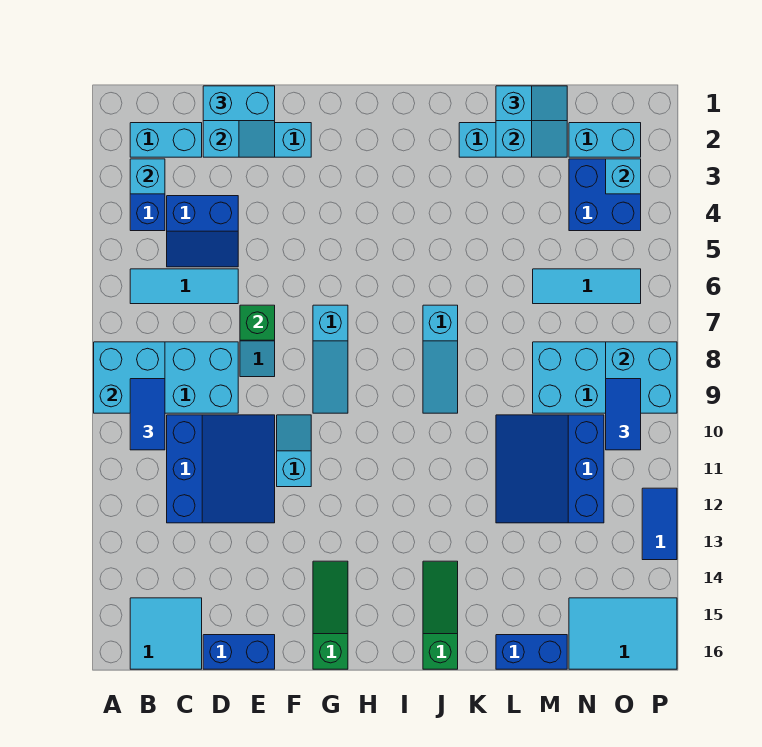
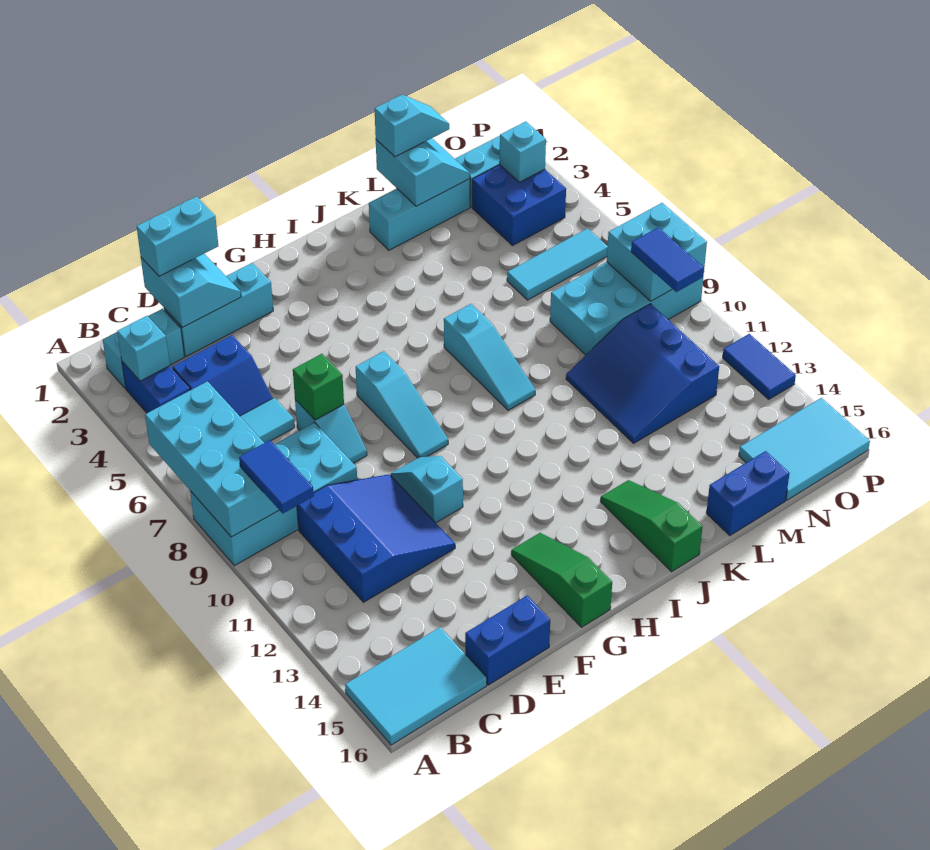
cyan brick A8:B9 level 2 -> cyan brick A6:B9 level 2
cyan tile B15:C16 level 1 -> cyan tile A15:C16 level 1

